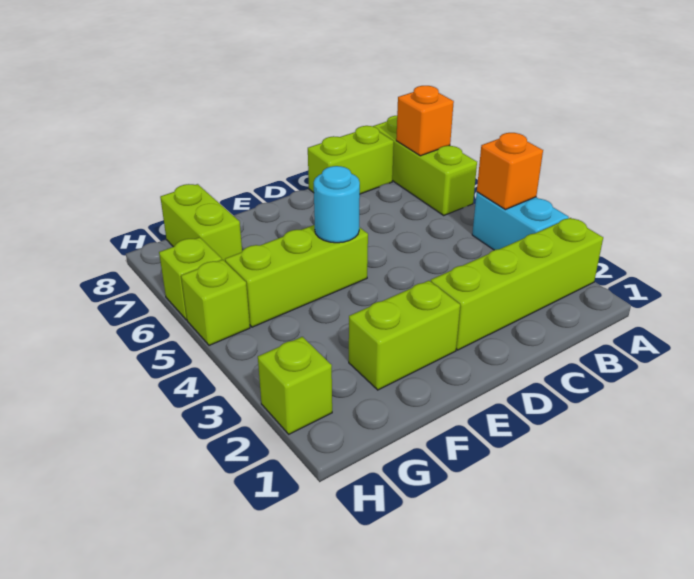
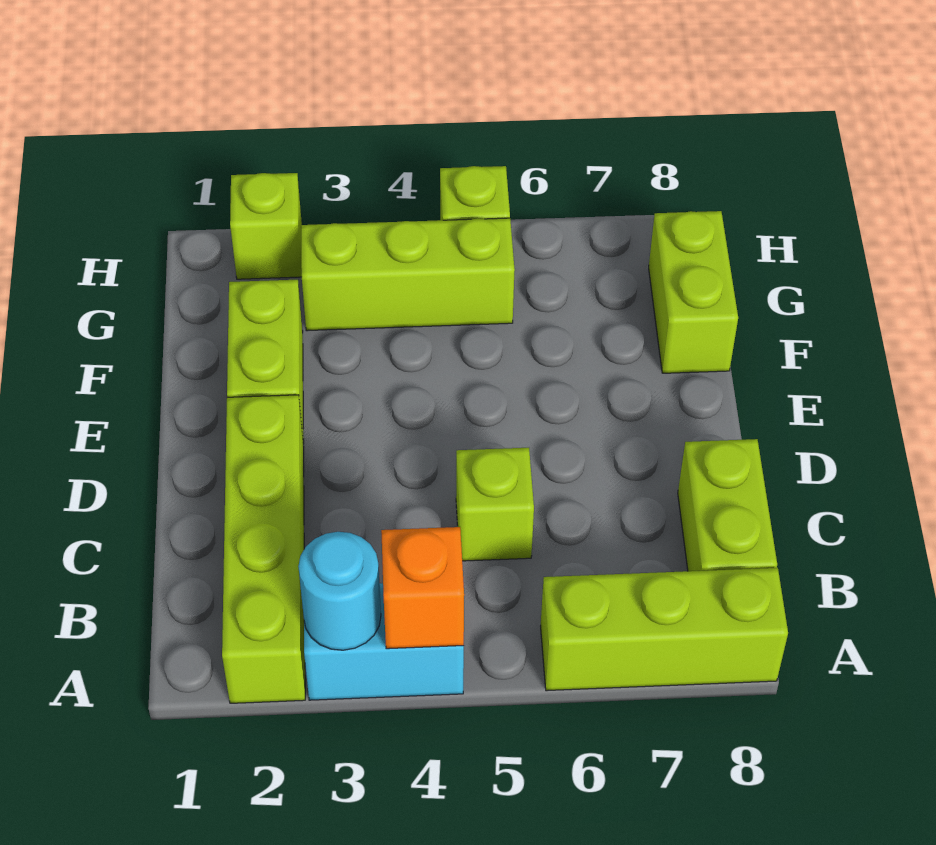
orange brick A7 level 2 -> none
lime brick E5:G5 level 1 -> lime brick G3:G5 level 1
cyan round brick E5 level 2 -> cyan round brick A3 level 2
lime brick G7:G8 level 1 -> lime brick F8:G8 level 1
lime brick H6 level 1 -> lime brick C5 level 1

